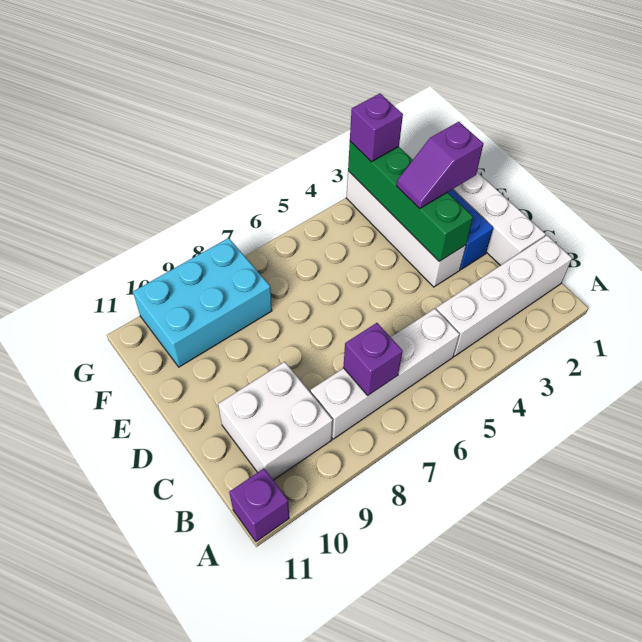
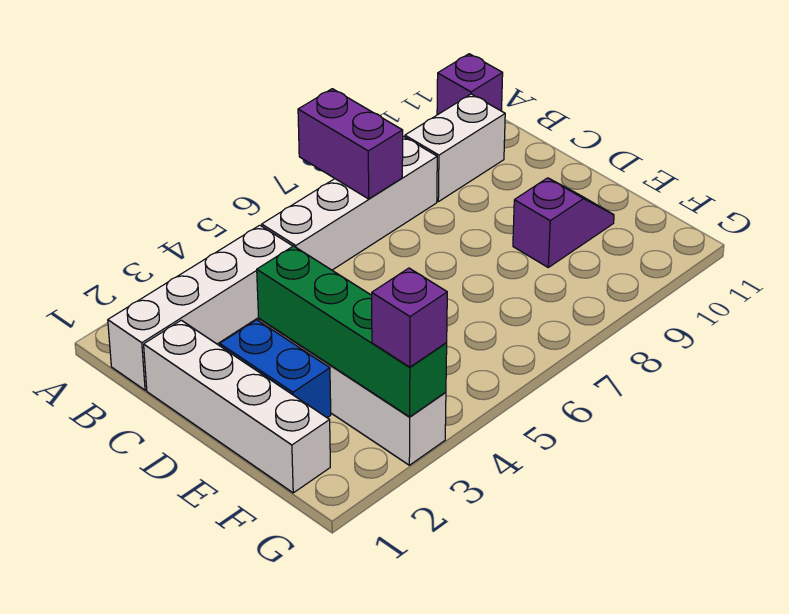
purple brick B7 level 2 -> purple brick A7:B7 level 2
white brick B9:C10 level 1 -> white brick B9:B10 level 1
purple slope E2:E3 level 3 top 2 -> purple slope E9:E10 level 1 top 9
cyan brick F8:G10 level 1 -> none

